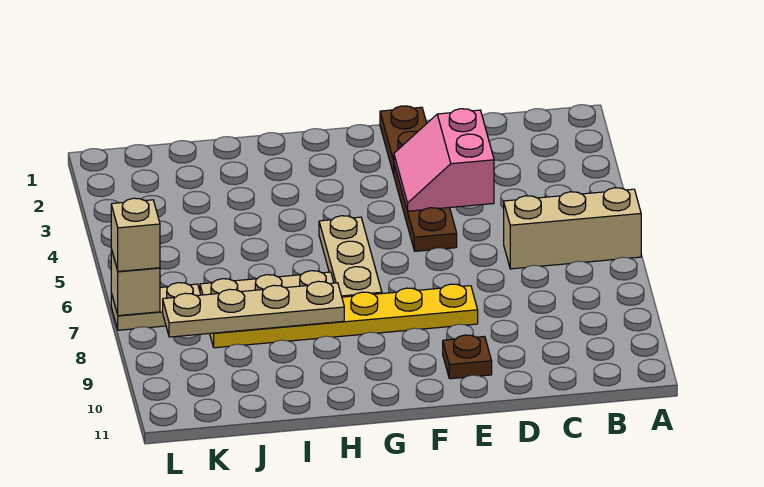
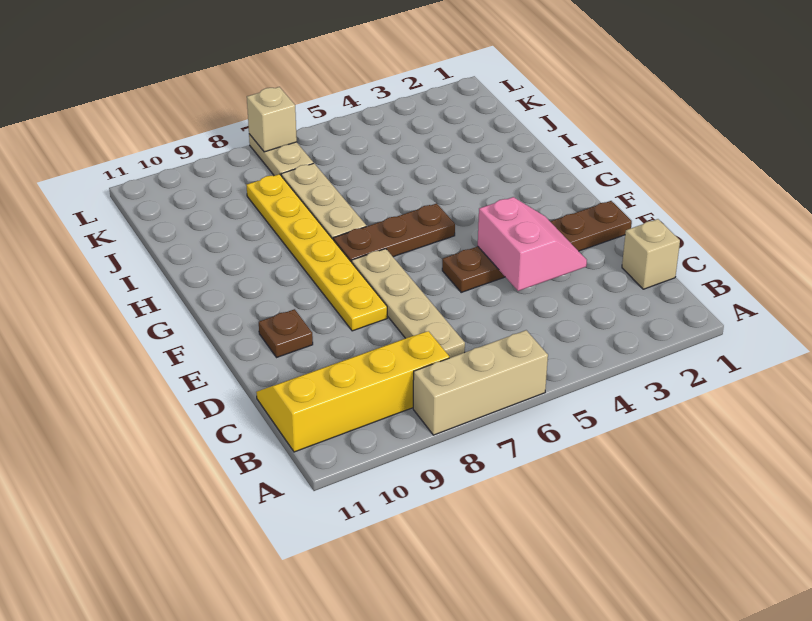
tan brick A6:C6 level 1 -> tan brick A6:A8 level 1
none -> yellow slope B8:C11 level 1 top B
pink slope D3:E4 level 2 top D -> pink slope D3:E4 level 2 top 4
tan plate G5:G7 level 1 -> brown plate G5:G7 level 1
tan plate H8:K8 level 2 -> tan plate C7:F7 level 1
tan brick L7 level 3 -> tan brick C1 level 1

